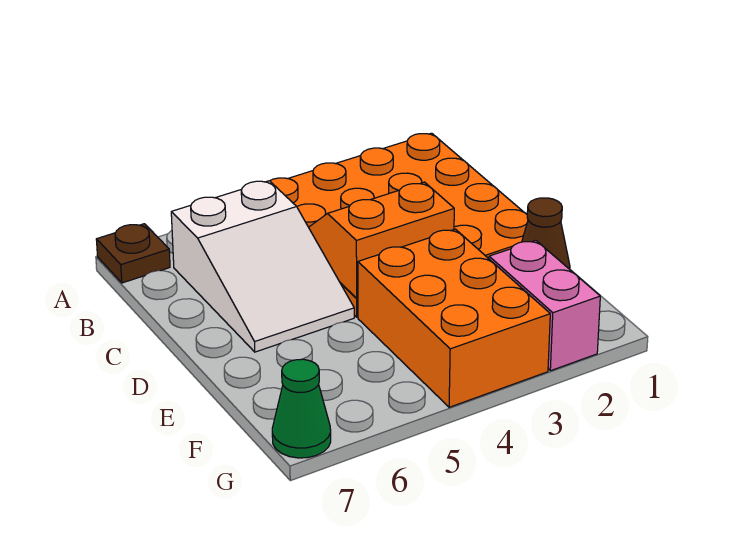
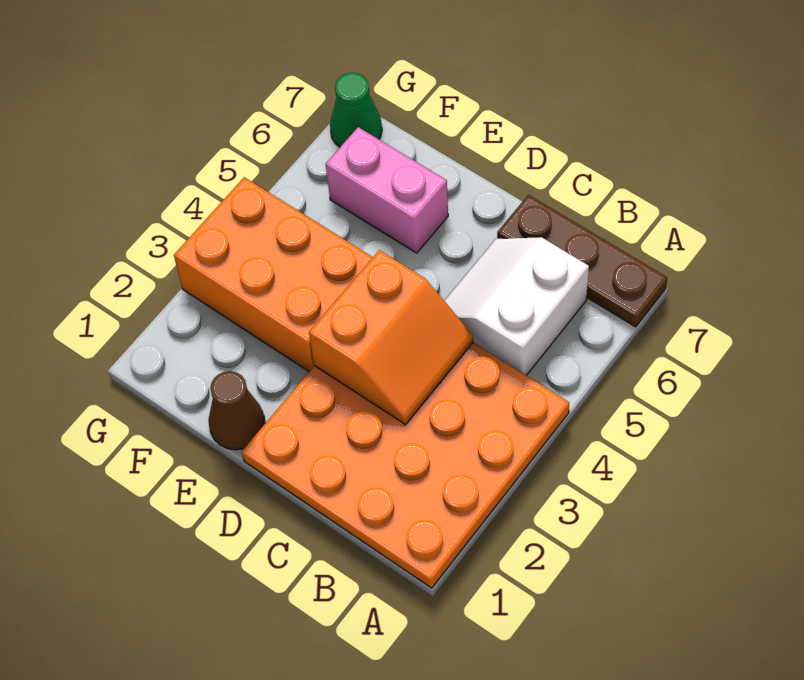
brown plate A7 level 1 -> brown plate A7:C7 level 1
white slope B5:D6 level 1 top B -> white slope B5:C6 level 1 top B
pink brick F2:G2 level 1 -> pink brick E6:F6 level 1

